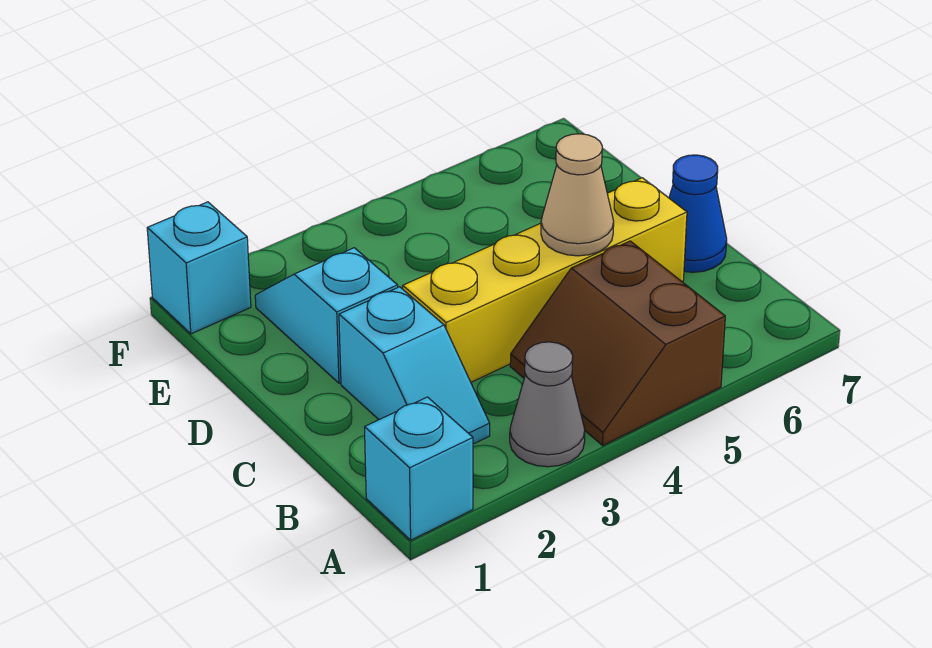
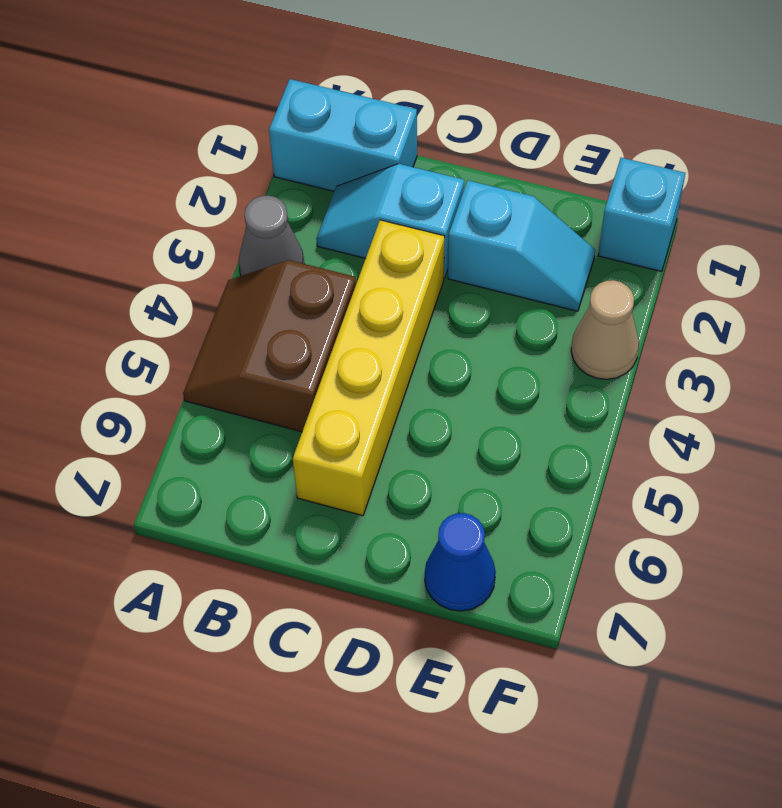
cyan brick A1 level 1 -> cyan brick A1:B1 level 1
brown slope A4:B5 level 1 top 5 -> brown slope A4:B5 level 1 top B
tan cone C5 level 2 -> tan cone F3 level 1
blue cone C7 level 1 -> blue cone E7 level 1

